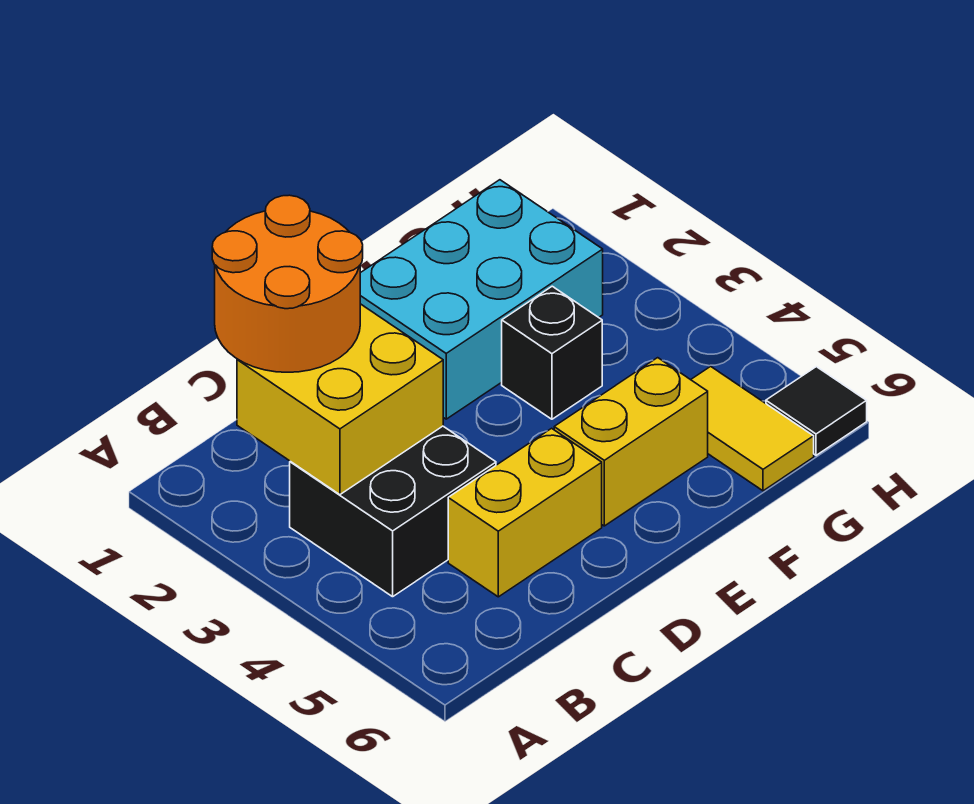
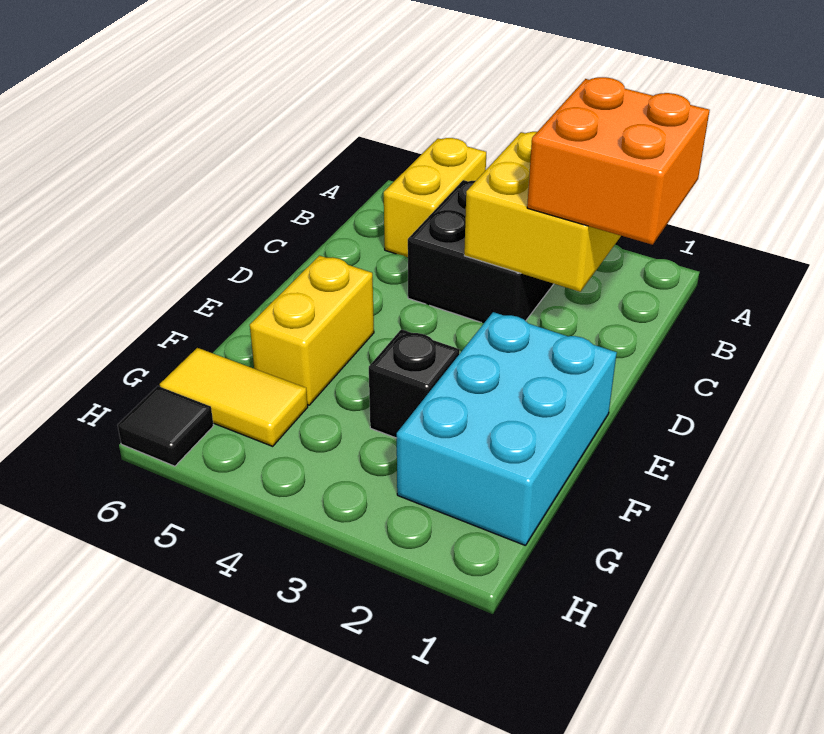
orange round brick B1:C2 level 3 -> orange brick B1:C2 level 3
yellow brick C5:D5 level 1 -> yellow brick A5:B5 level 1

